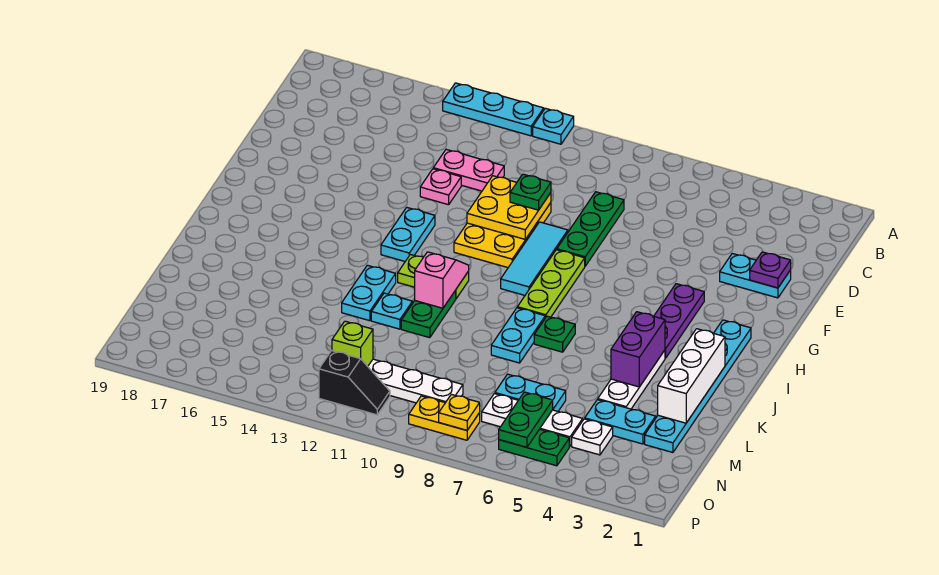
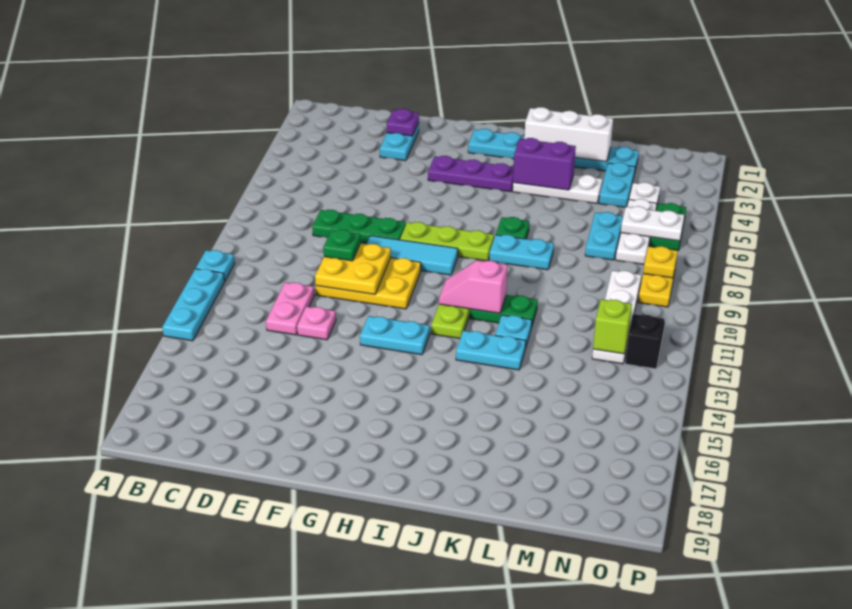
green plate N6:O6 level 2 -> white plate N6:O6 level 2

